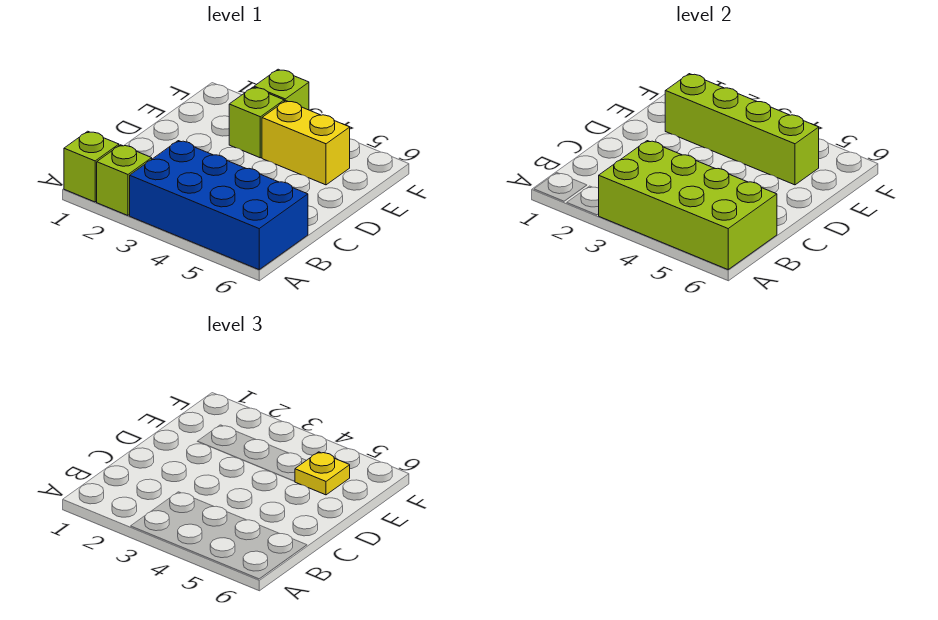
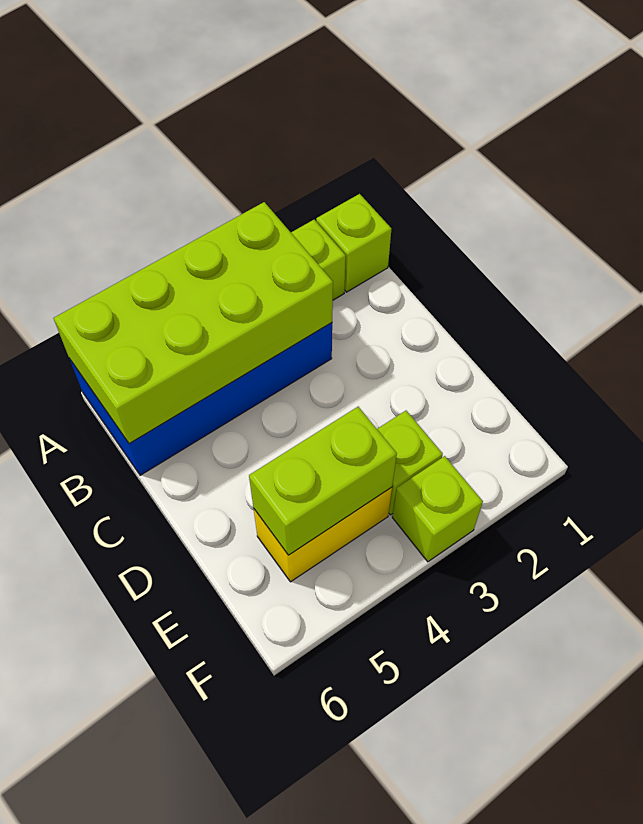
lime brick E2:E5 level 2 -> lime brick E4:E5 level 2
yellow plate E5 level 3 -> none

